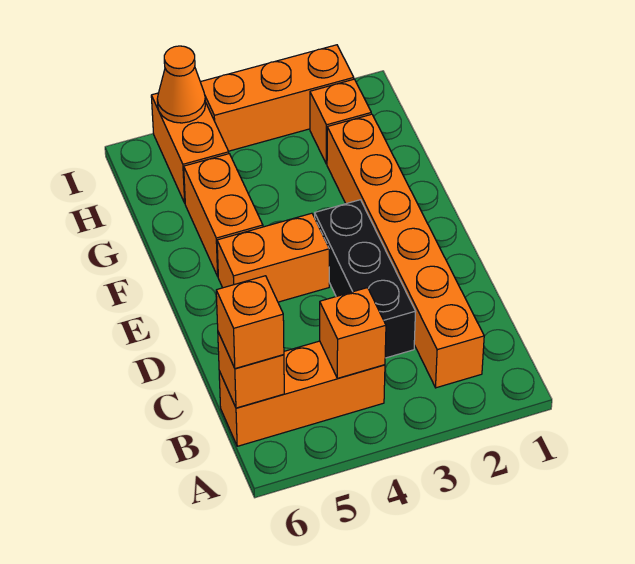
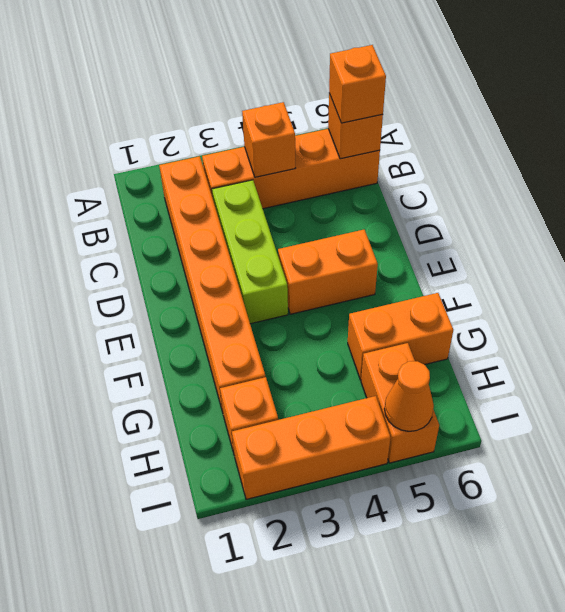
orange brick B4:B6 level 1 -> orange brick B3:B6 level 1
black brick C3:E3 level 1 -> lime brick C3:E3 level 1
orange brick F5:G5 level 1 -> orange brick G5:G6 level 1

